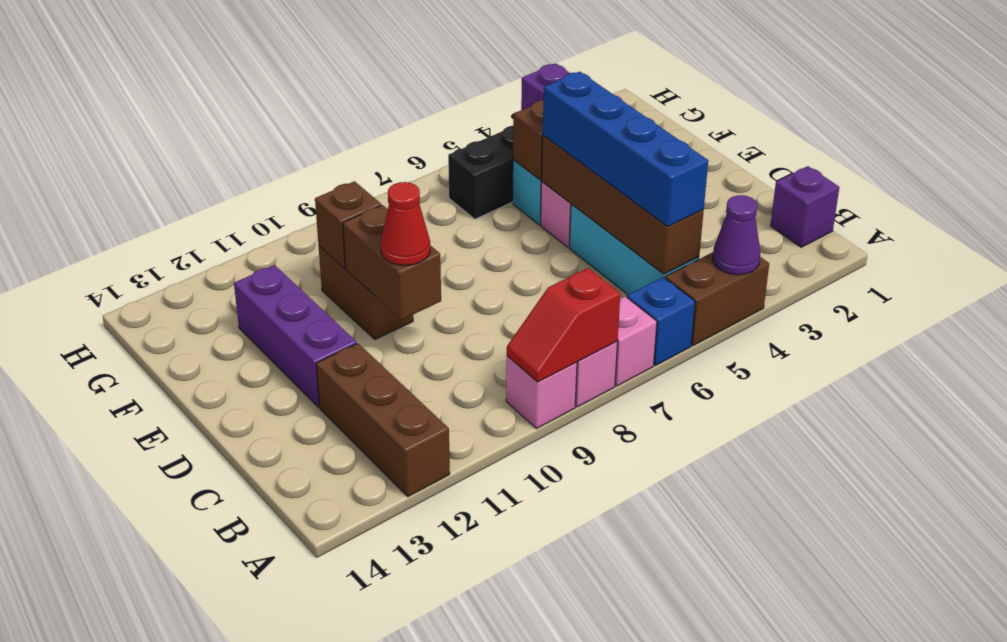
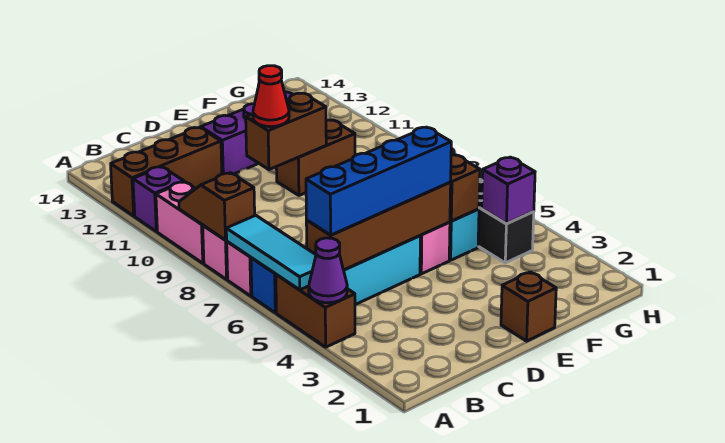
none -> cyan tile A5:A7 level 2
red slope A8:A9 level 2 top 8 -> brown slope A8:A9 level 2 top 8
pink brick A9 level 1 -> pink brick A9:A10 level 1
purple brick B1 level 1 -> purple brick A11 level 1
brown brick F10 level 2 -> brown brick E1 level 1

